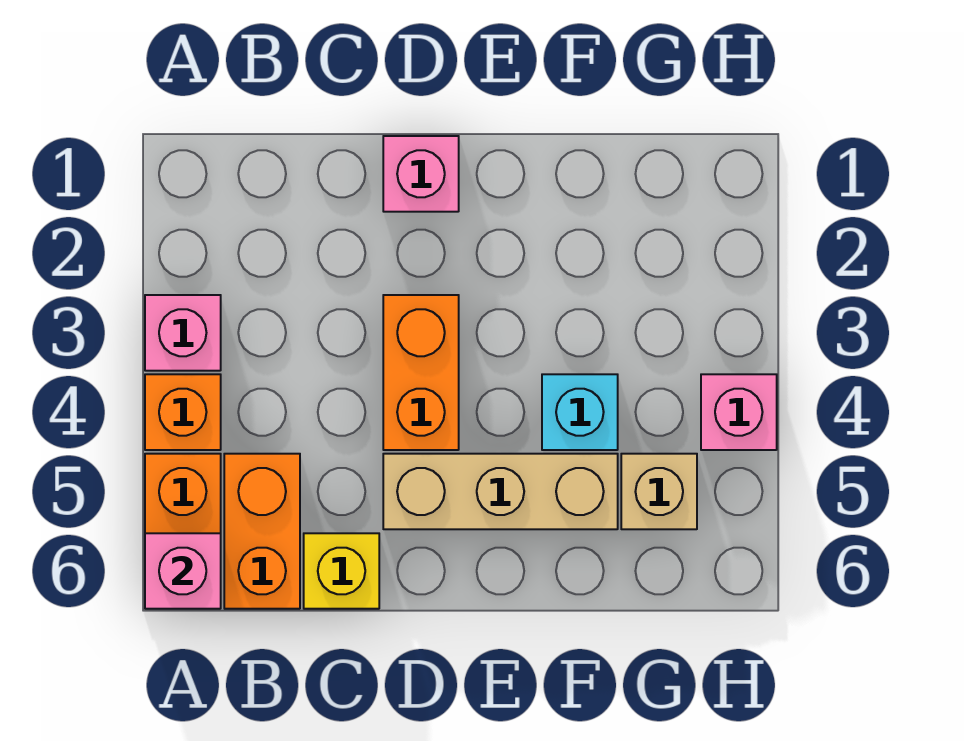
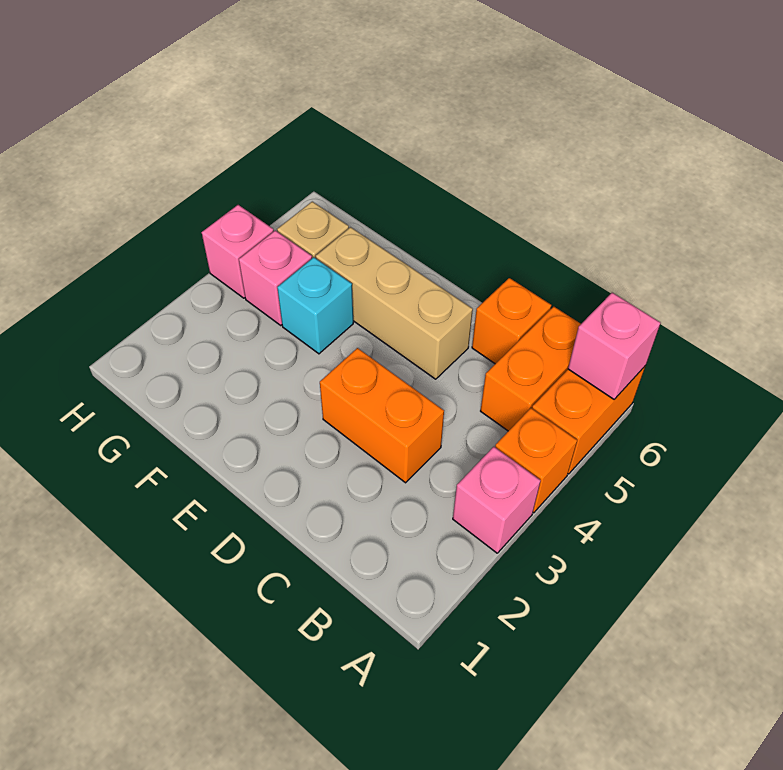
yellow brick C6 level 1 -> orange brick C6 level 1
pink brick D1 level 1 -> pink brick G4 level 1
orange brick D3:D4 level 1 -> orange brick C3:D3 level 1

